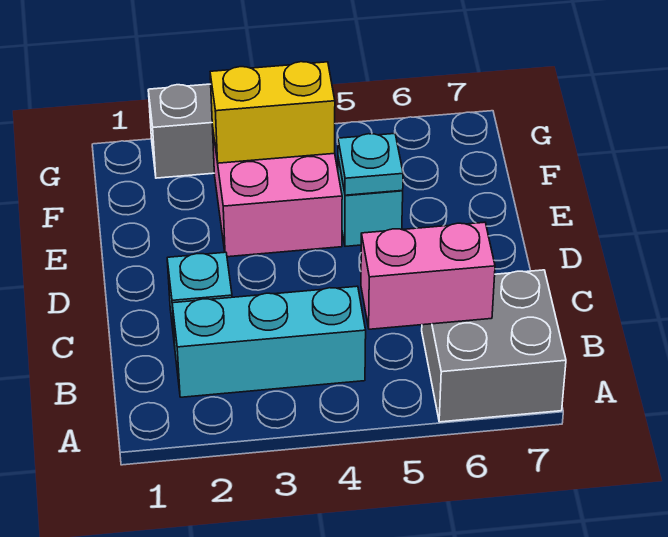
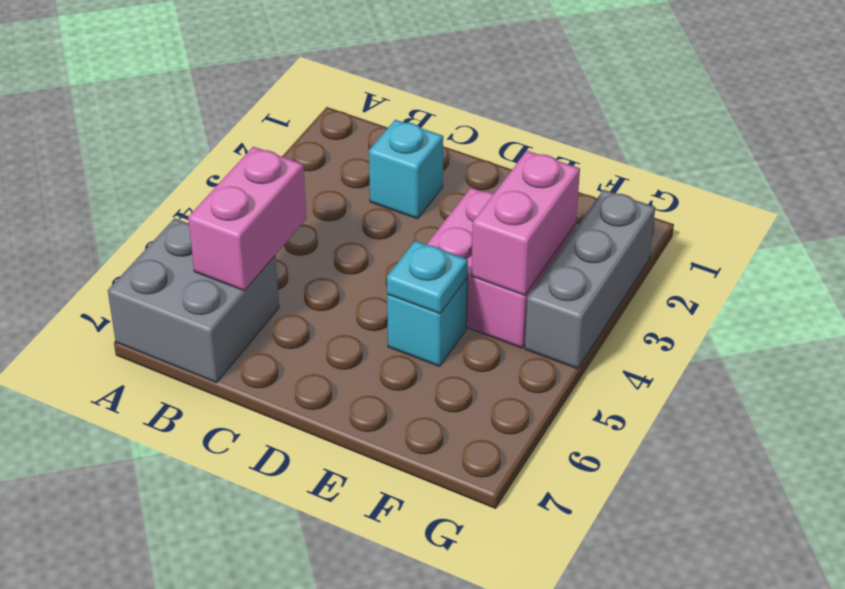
cyan brick B2:B4 level 1 -> none
yellow brick F3:F4 level 2 -> pink brick F3:F4 level 2

